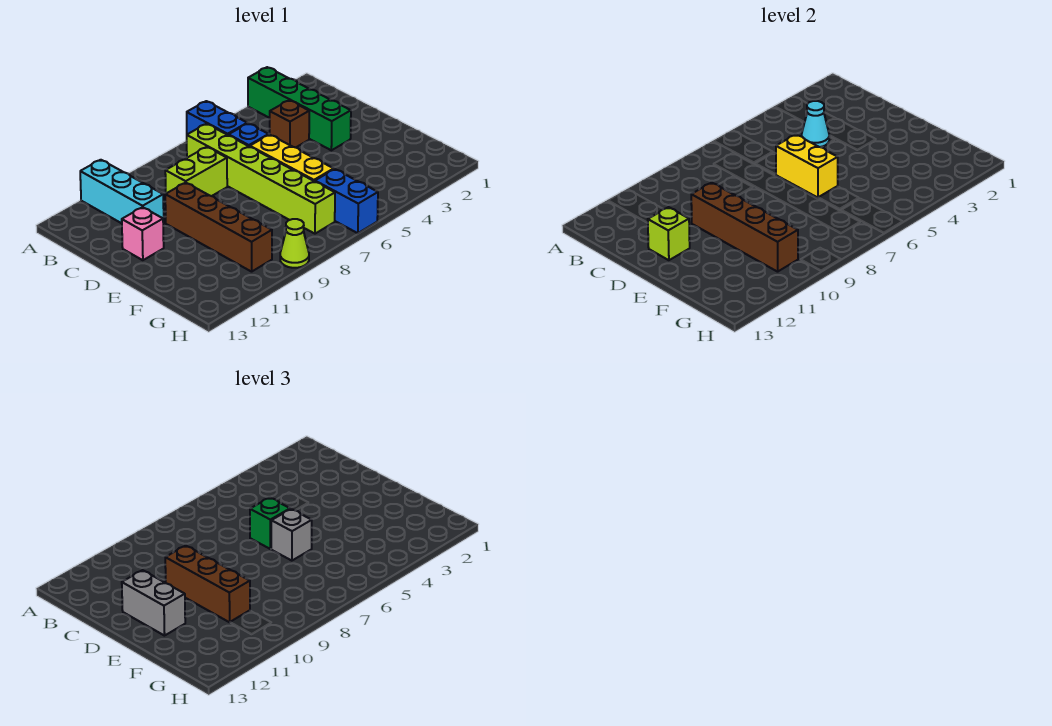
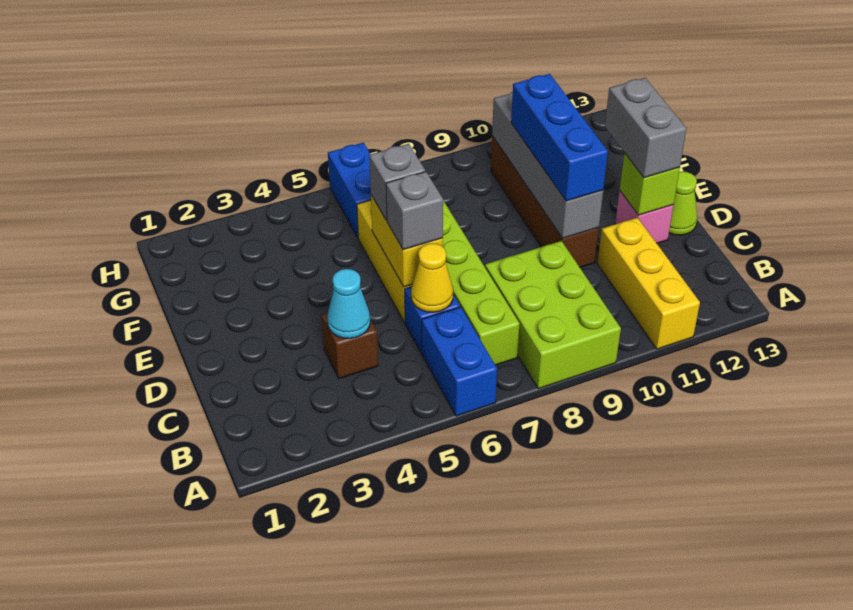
green brick A3:D3 level 1 -> none
cyan brick A11:C11 level 1 -> yellow brick A11:C11 level 1
none -> yellow cone C6 level 2
lime brick C8:C9 level 1 -> lime brick A8:C9 level 1
green brick D6 level 3 -> grey brick D6 level 3
brown brick D10:G10 level 2 -> grey brick D10:G10 level 2
brown brick D10:F10 level 3 -> blue brick D10:F10 level 3
lime cone H9 level 1 -> lime cone D13 level 1

